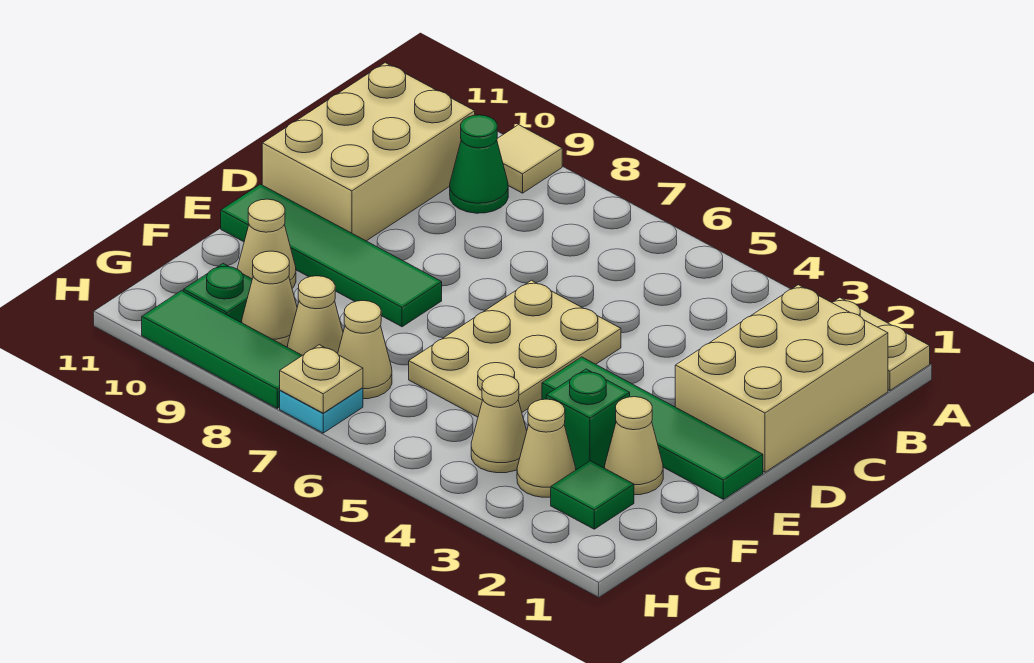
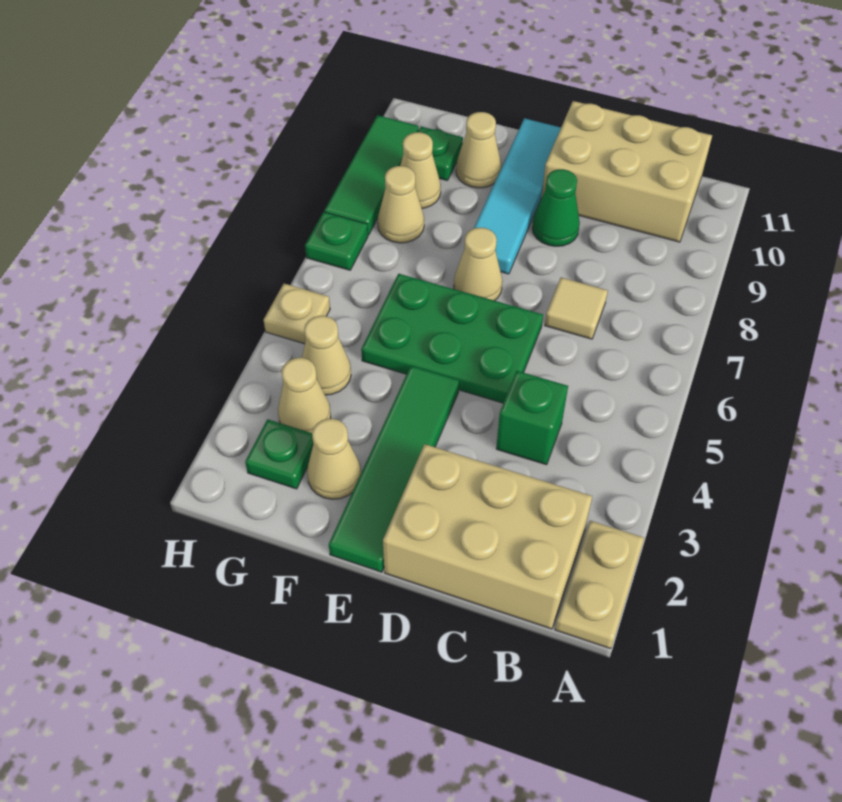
tan tile A9 level 1 -> tan tile C7 level 1
green cone B9 level 1 -> green cone D9 level 1
tan plate D5:F6 level 1 -> green plate D5:F6 level 1
green tile E8:E11 level 1 -> cyan tile E8:E11 level 1
green brick F3 level 1 -> green brick C4 level 1
green tile G2 level 1 -> green plate G2 level 1
tan cone G7 level 1 -> tan cone E7 level 1
cyan plate H7 level 1 -> green plate H7 level 1
tan plate H7 level 2 -> tan plate H5 level 1

